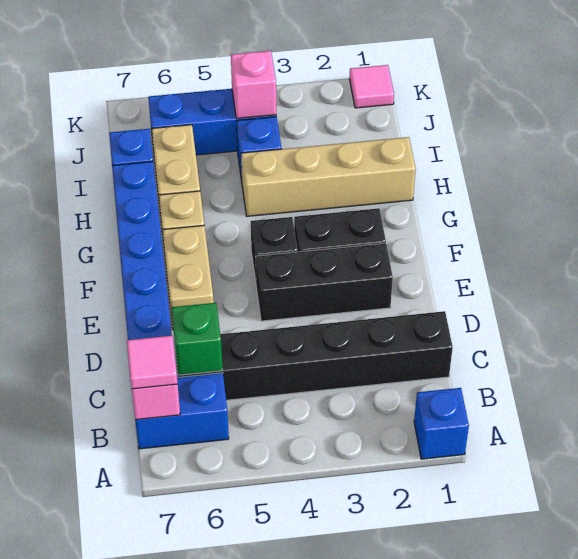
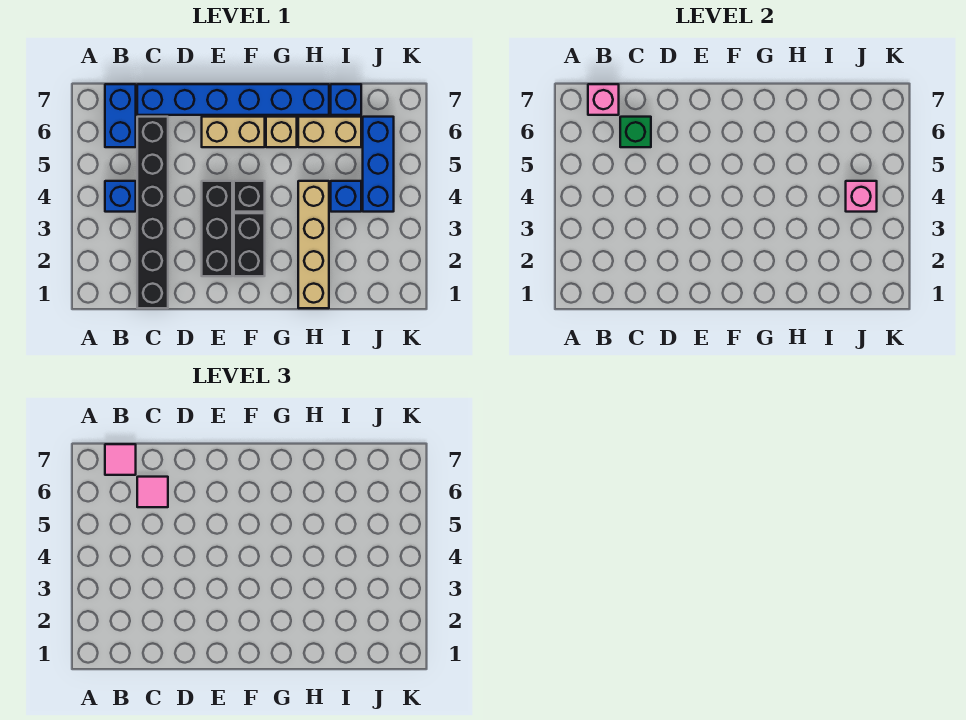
blue brick A1 level 1 -> blue brick B4 level 1
pink tile K1 level 1 -> pink tile C6 level 3

